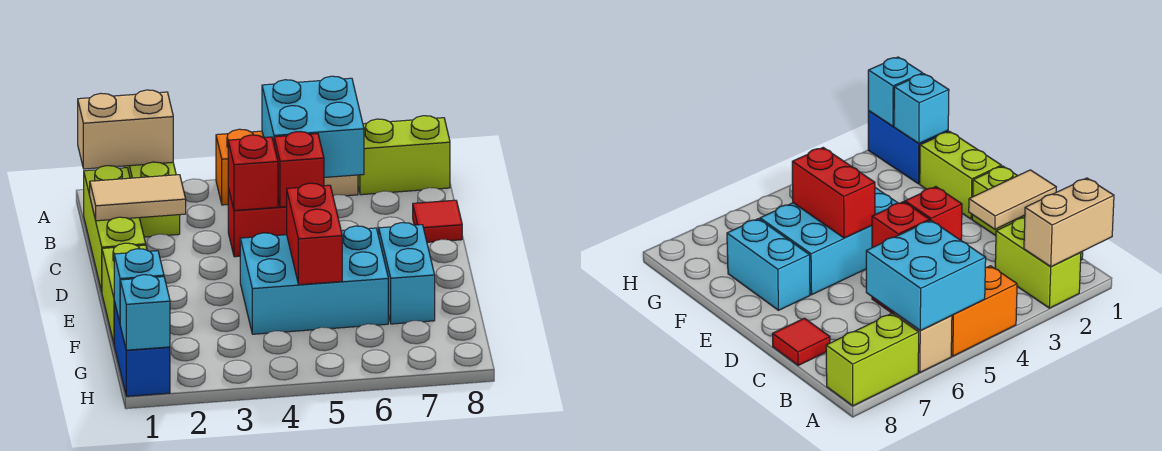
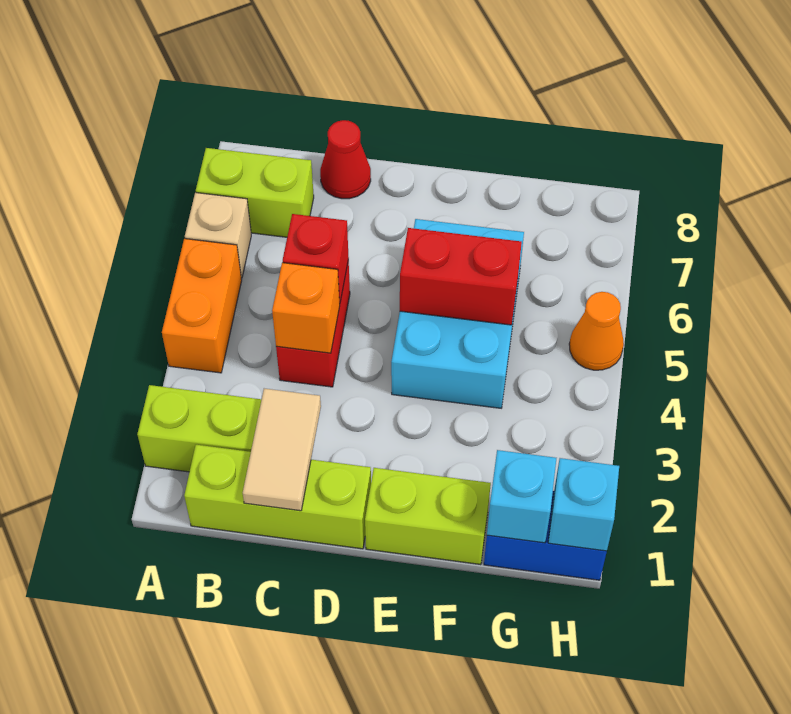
tan brick A1:A2 level 2 -> none
cyan brick A5:B6 level 2 -> none
lime brick A7:A8 level 1 -> lime brick A7:B7 level 1
red brick C4 level 2 -> orange brick C4 level 2
red tile C8 level 1 -> red cone C8 level 1
cyan brick E7:F7 level 1 -> none
none -> orange cone H5 level 1

